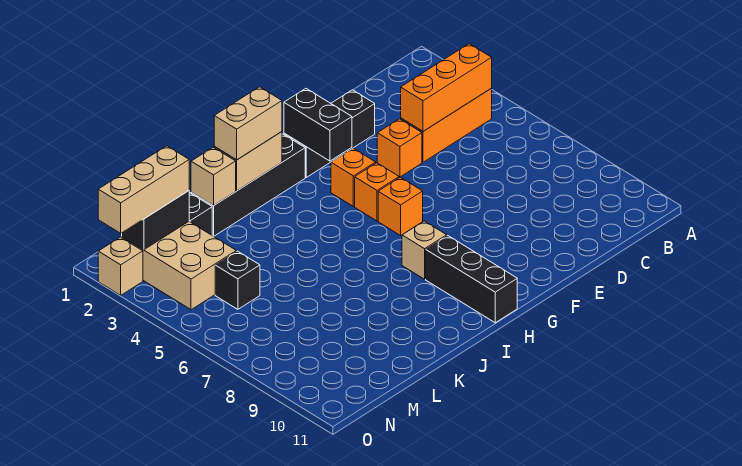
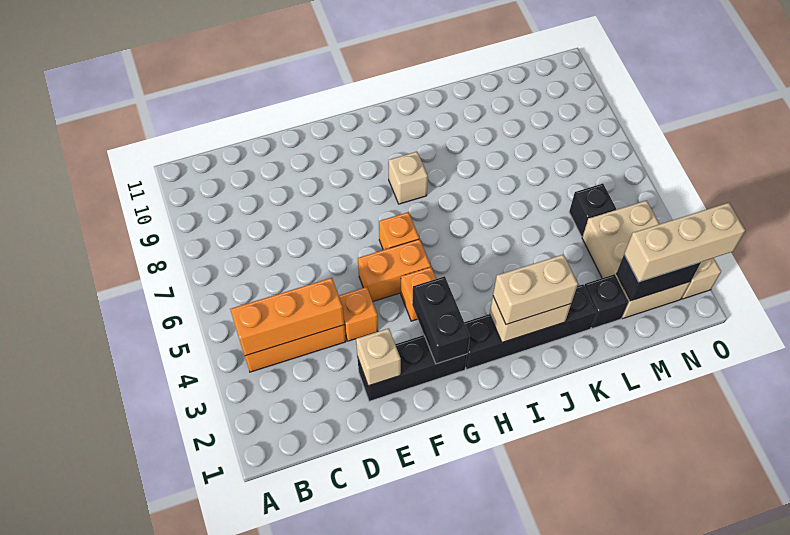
orange brick G5 level 1 -> orange brick F5:G5 level 1
black brick H9:H11 level 1 -> none
tan brick K2 level 2 -> tan brick E2 level 2

